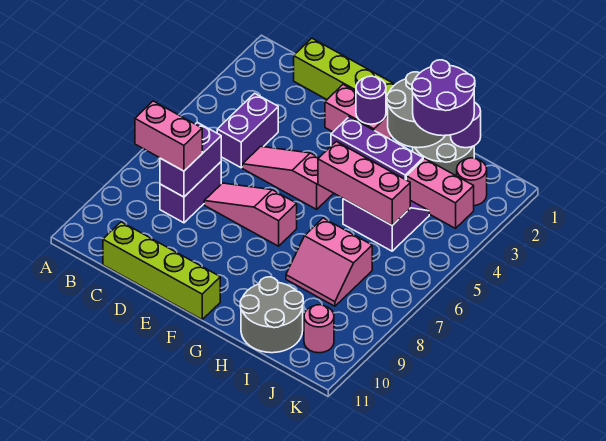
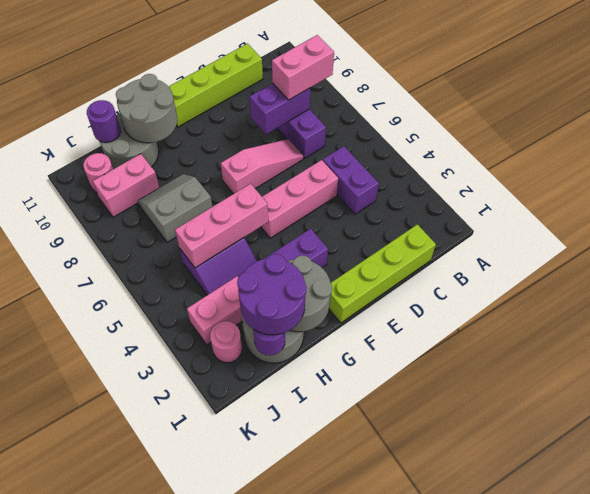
purple brick C7:C8 level 2 -> purple brick C8:D8 level 2
pink slope D5:F5 level 1 top F -> pink brick D5:F5 level 1
pink brick E2:F2 level 1 -> pink brick I9:J9 level 1
purple round brick F2 level 2 -> purple round brick I11 level 2
none -> grey round brick G10:H11 level 2
pink slope H7:I8 level 1 top 7 -> grey slope H7:I8 level 1 top 7

